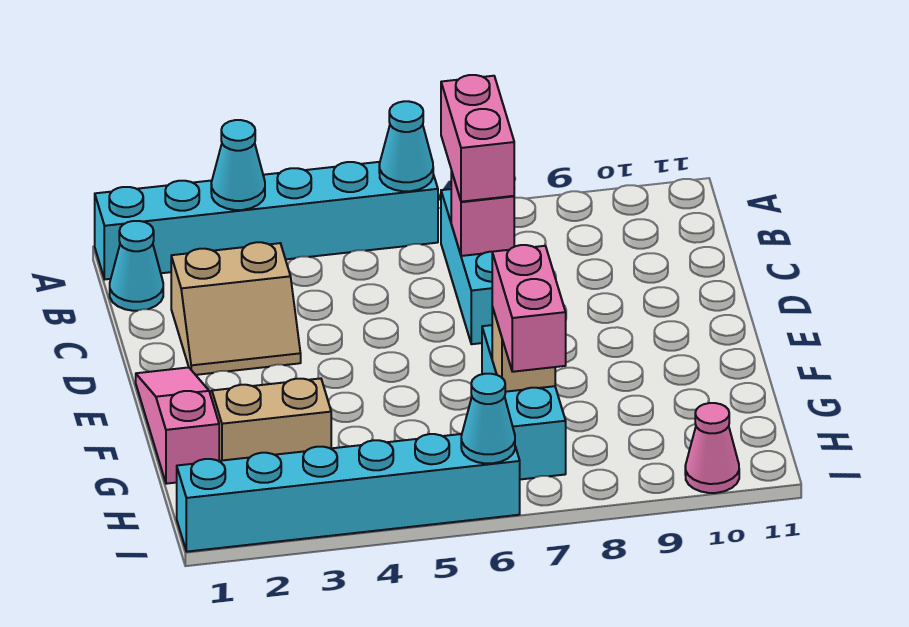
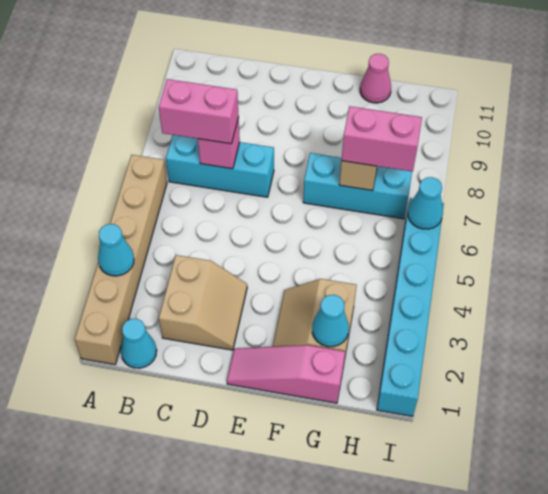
cyan brick A1:A6 level 1 -> tan brick A1:A6 level 1
cyan cone A6 level 2 -> cyan cone G2 level 2
pink cone I10 level 1 -> pink cone G11 level 1

